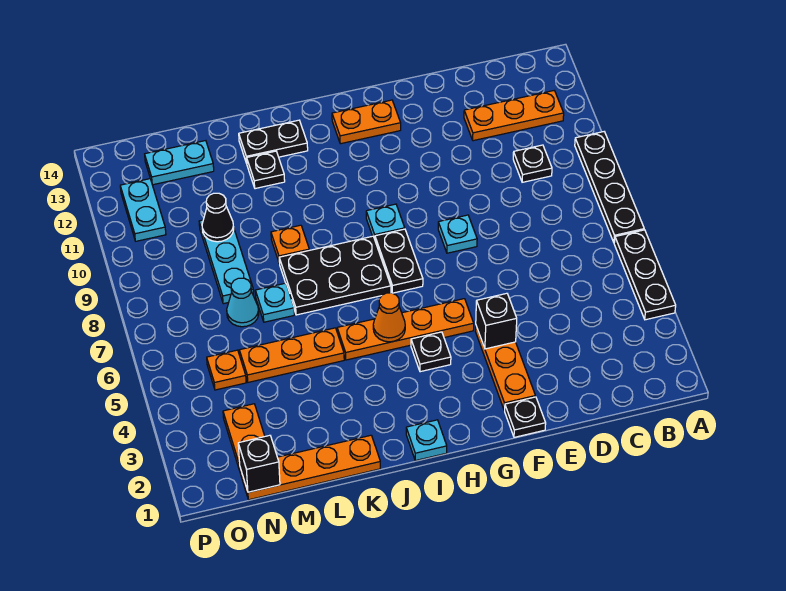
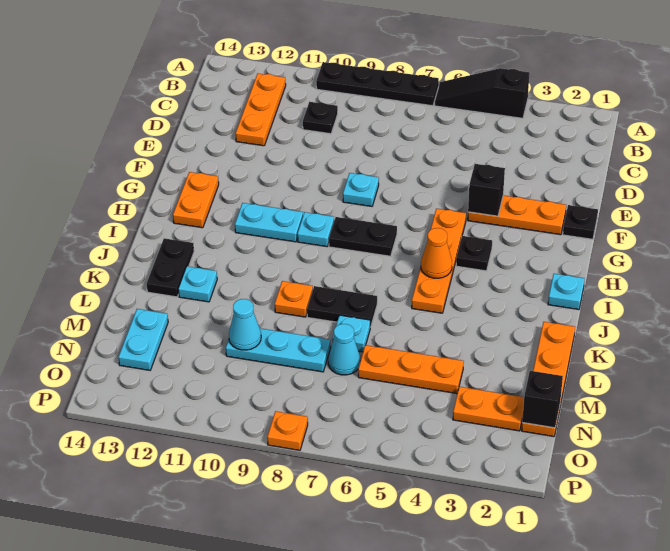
black plate A4:A6 level 1 -> black slope A4:A6 level 1 top 4
black plate I7:K8 level 1 -> black plate K7:K8 level 1
orange plate K5:M5 level 1 -> orange plate M4:M6 level 1
black plate K12 level 1 -> cyan plate K12 level 1
black cone M10 level 2 -> cyan cone M10 level 2
orange plate N5 level 1 -> orange plate P8 level 1
cyan plate O11:O12 level 1 -> cyan plate H10:H11 level 1

